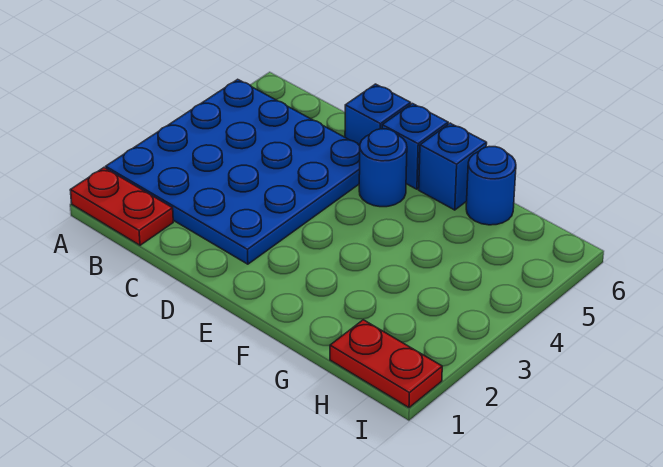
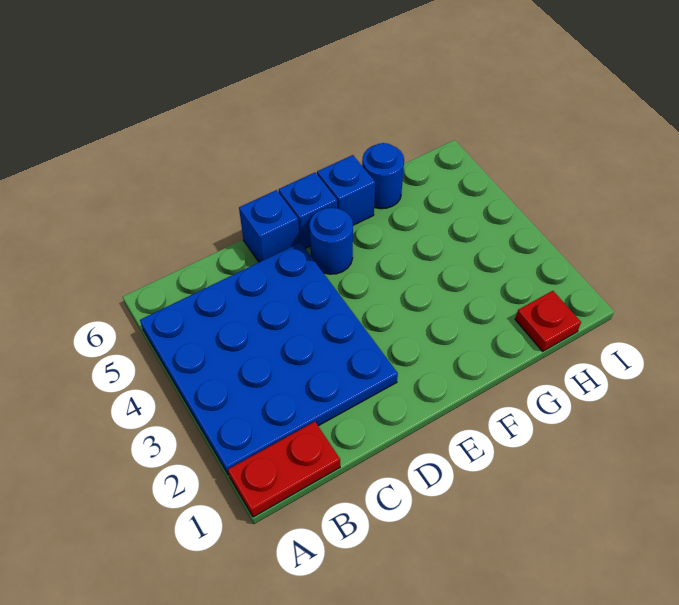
red plate H1:I1 level 1 -> red plate H1 level 1

